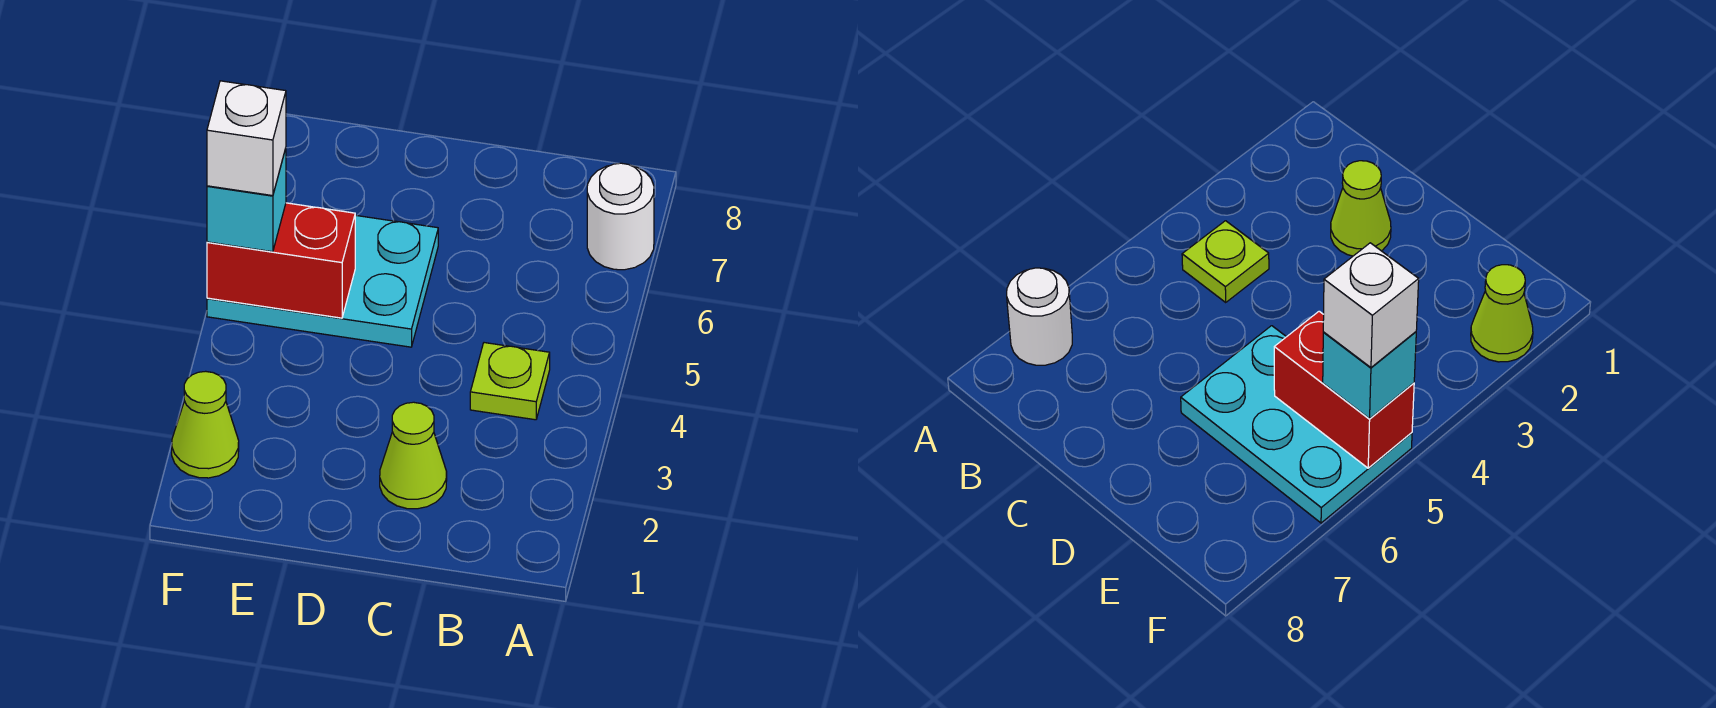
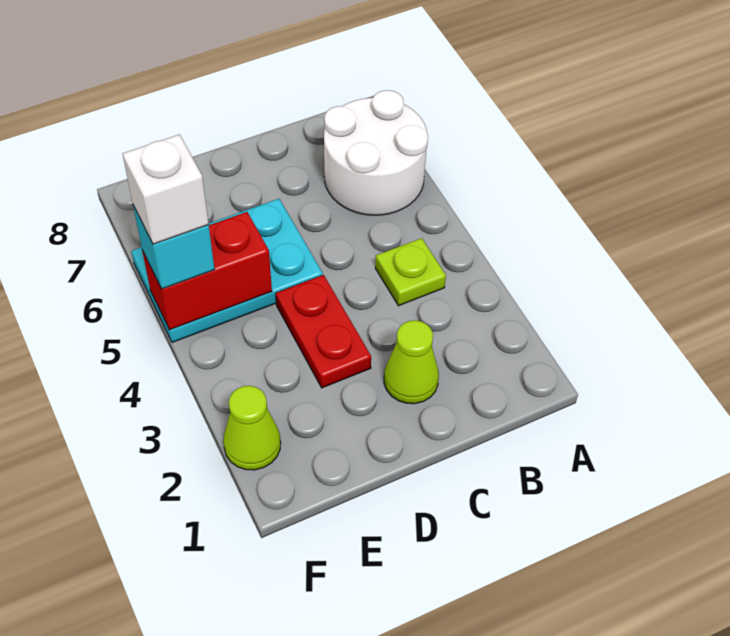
white round brick A7 level 1 -> white round brick A6:B7 level 1
none -> red plate D3:D4 level 1

